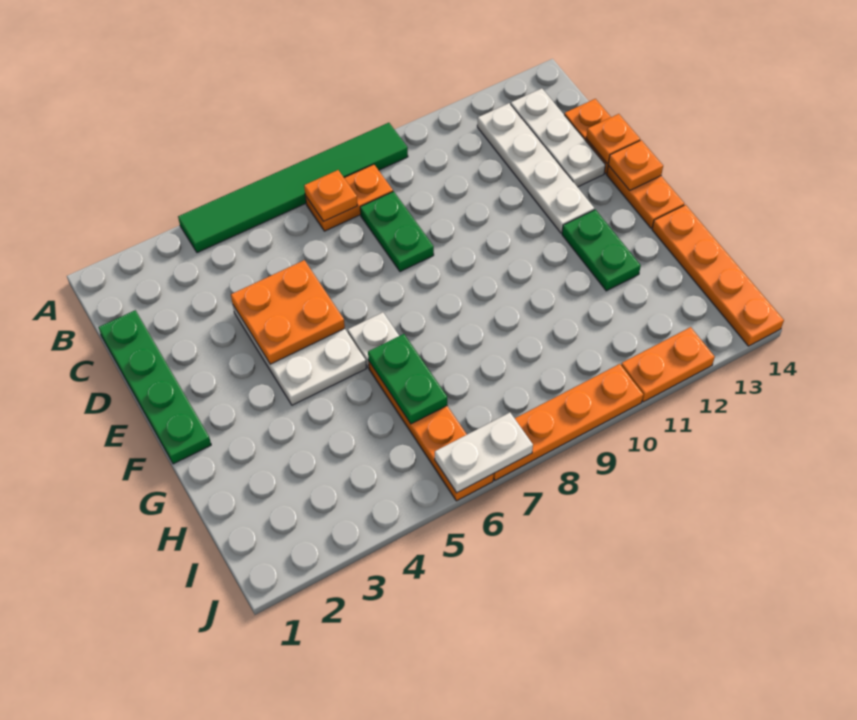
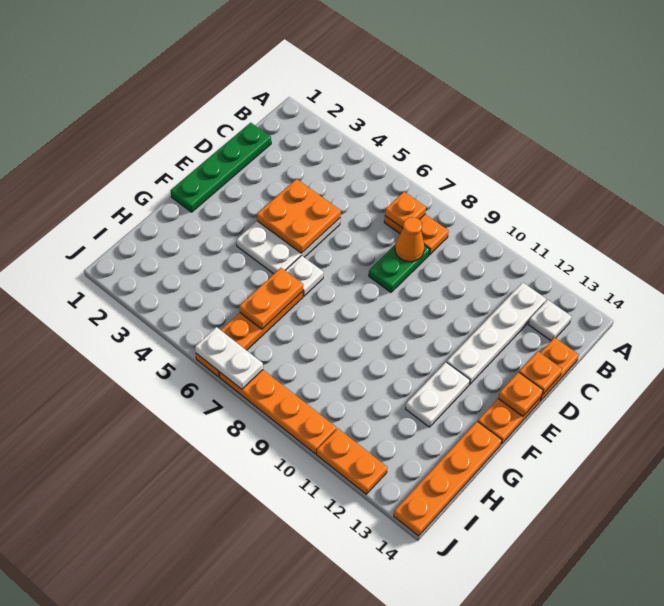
green tile A4:A9 level 1 -> none
white plate B13:D13 level 1 -> white plate B13 level 1
none -> orange cone C8 level 2
green plate F12:G12 level 1 -> white plate F12:G12 level 1
green plate G6:H6 level 2 -> orange plate G6:H6 level 2

